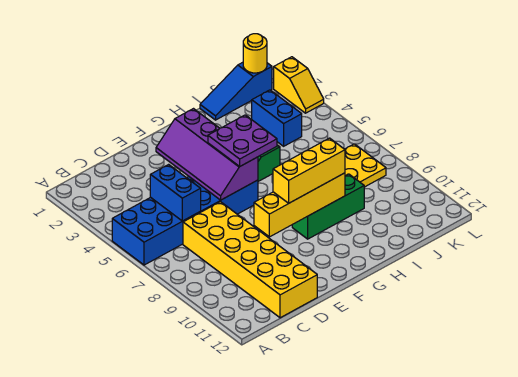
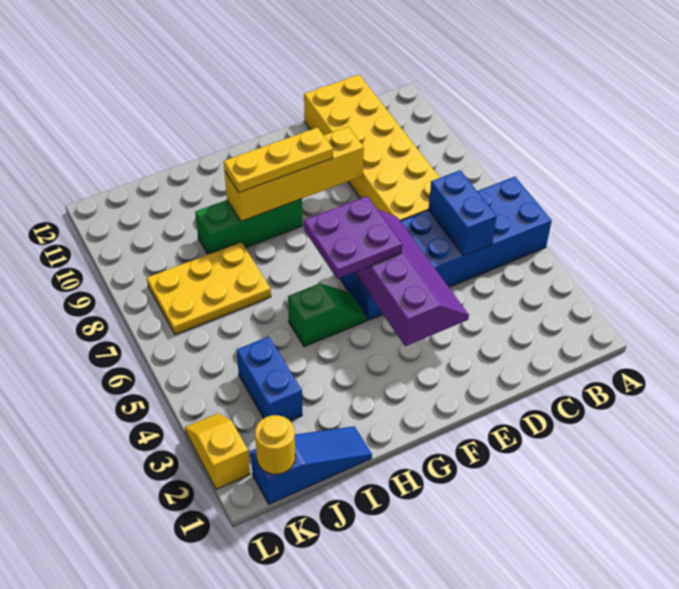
yellow brick F9:H9 level 3 -> yellow plate F9:H9 level 3

